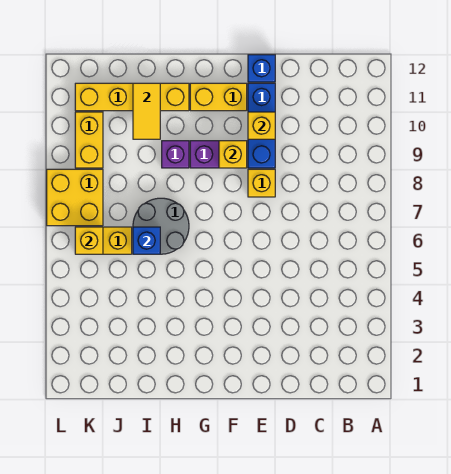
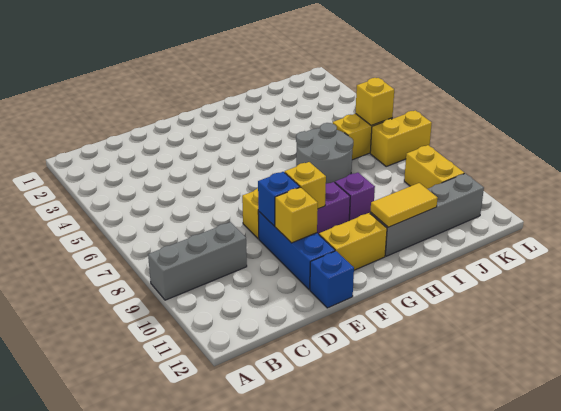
none -> grey brick A9:C9 level 1
yellow brick H11:K11 level 1 -> grey brick H11:K11 level 1
blue brick I6 level 2 -> blue brick E9 level 2
yellow tile I10:I11 level 2 -> yellow tile H11:I11 level 2
yellow brick K7:L8 level 1 -> yellow brick K7:L7 level 1

